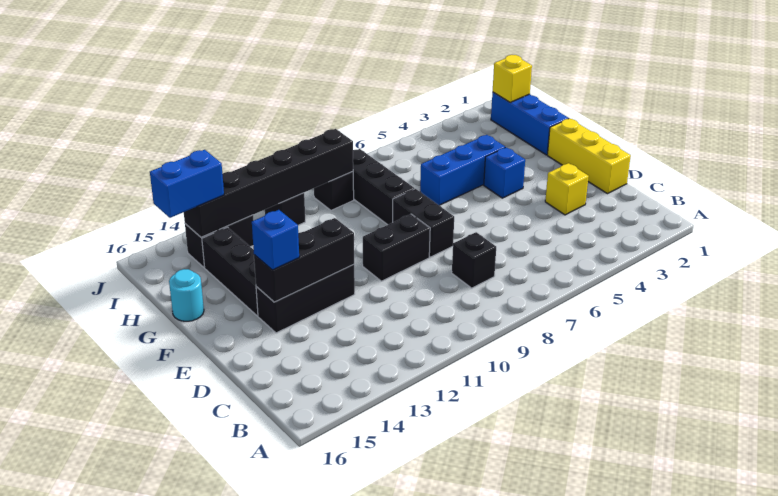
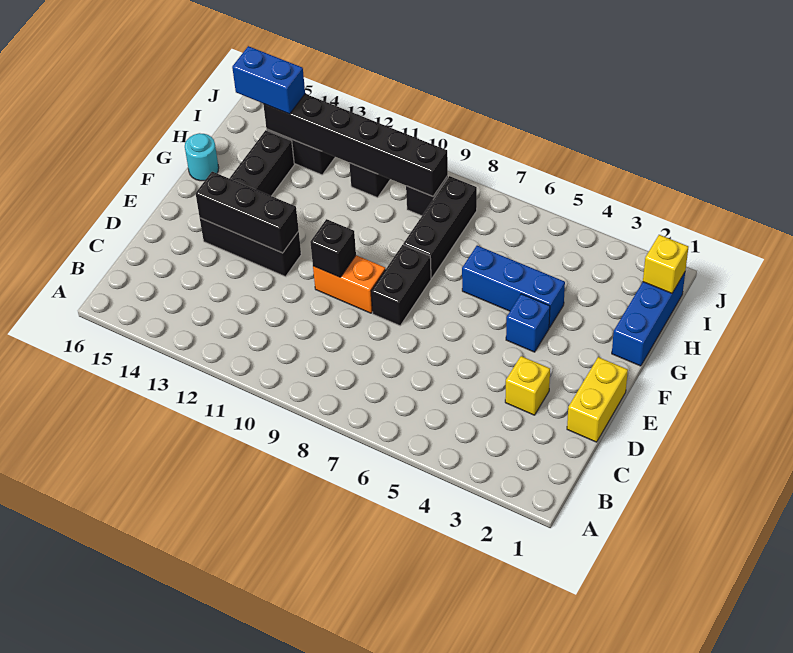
black brick C8 level 1 -> black brick E10 level 2
yellow brick D1:F1 level 1 -> yellow brick D1:E1 level 1
black brick E9:E10 level 1 -> orange brick E9:E10 level 1
blue brick E14 level 3 -> none

